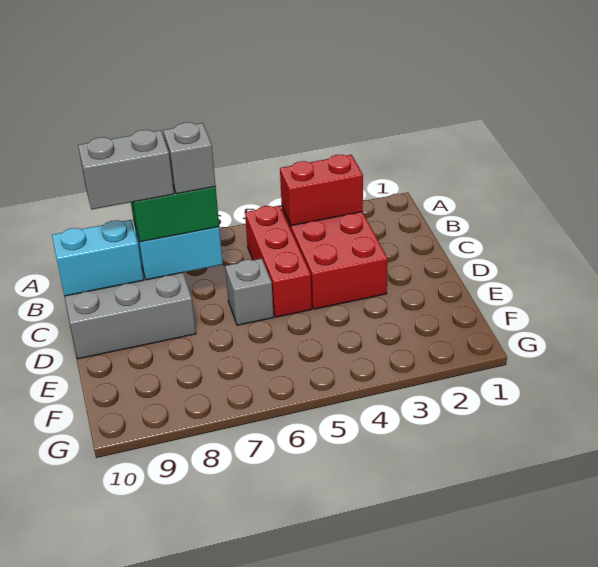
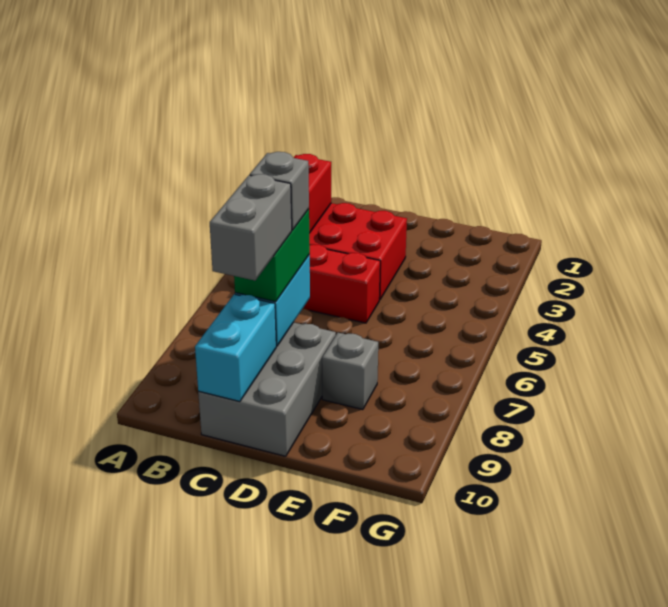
grey brick D6 level 1 -> grey brick E8 level 1

